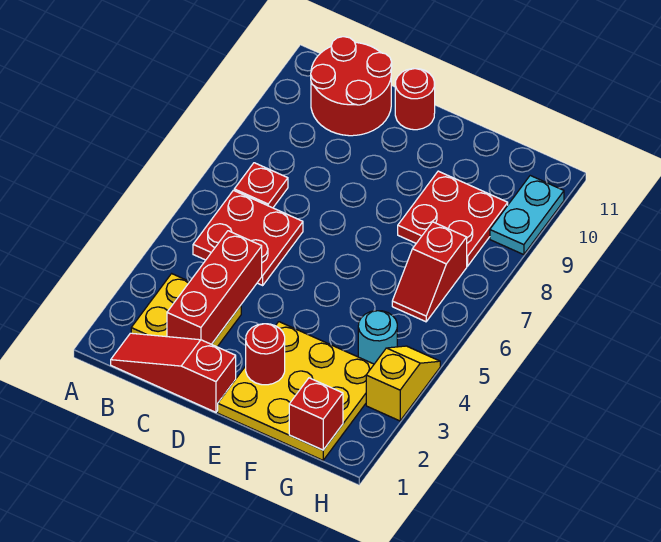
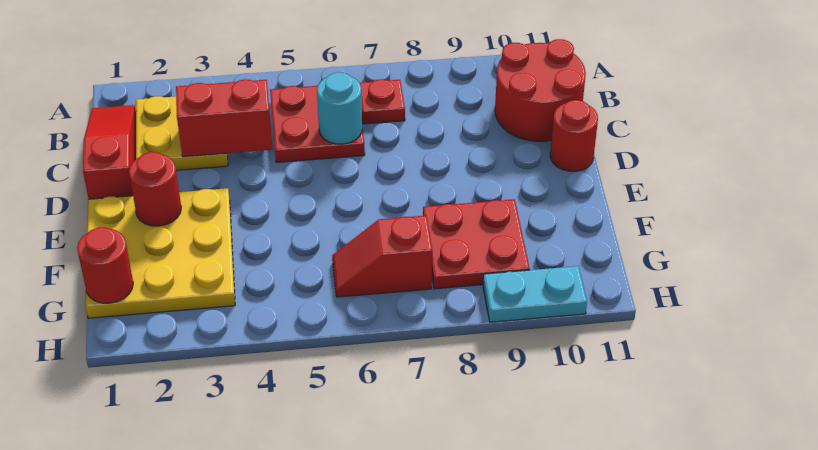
red brick C2:C4 level 2 -> red brick C3:C4 level 2
red brick G1 level 2 -> red round brick G1 level 2
cyan round brick G4 level 1 -> cyan round brick C6 level 2
yellow slope H3:H4 level 1 top 3 -> none

